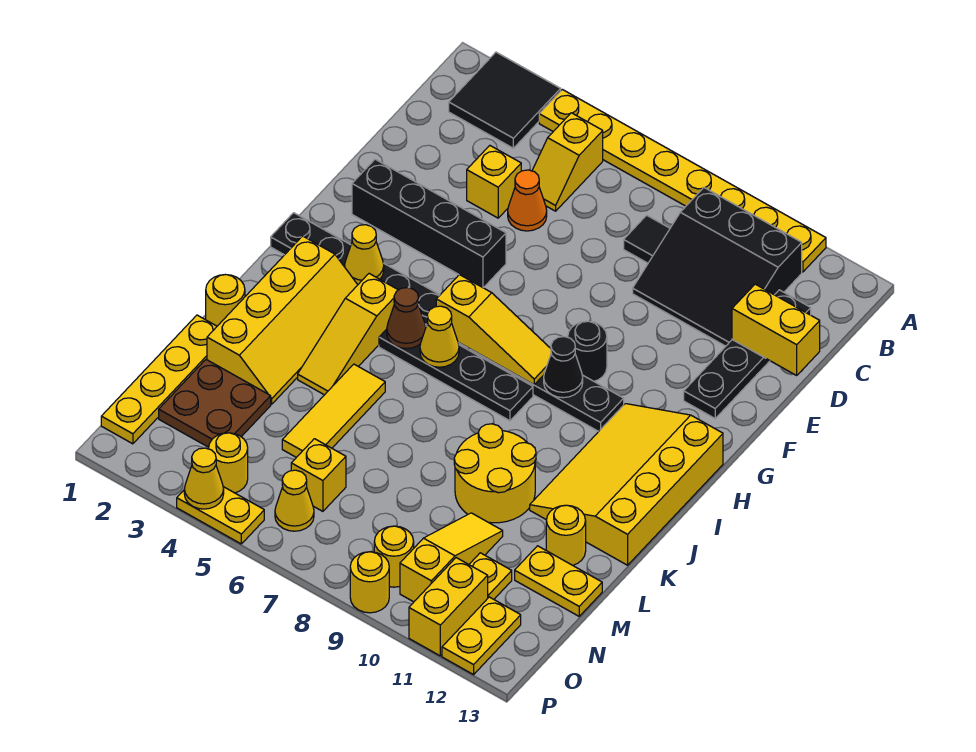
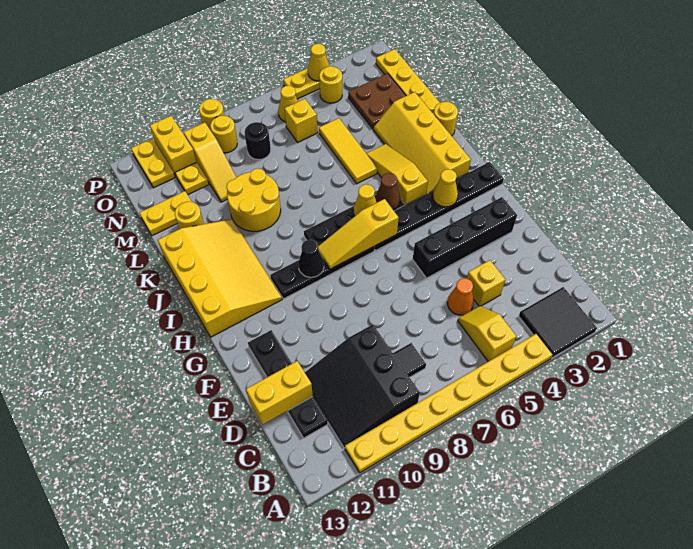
black slope B9:D11 level 1 top B -> black slope B9:D11 level 1 top 9
black round brick G9 level 1 -> black round brick N8 level 1

